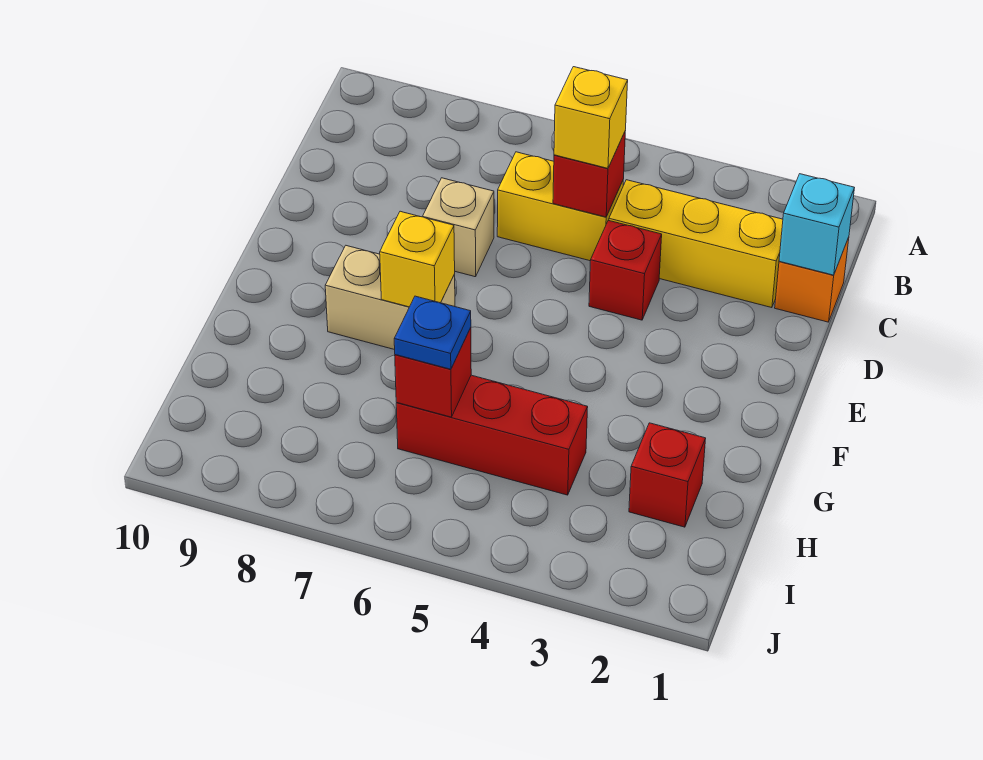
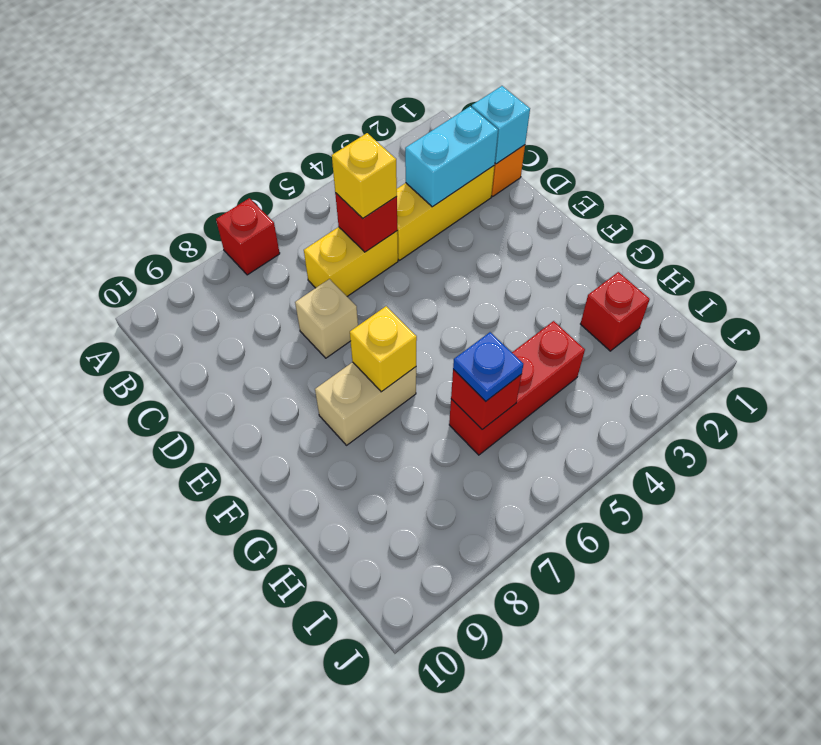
none -> cyan brick C2:C3 level 2
red brick D4 level 1 -> red brick A7 level 1

